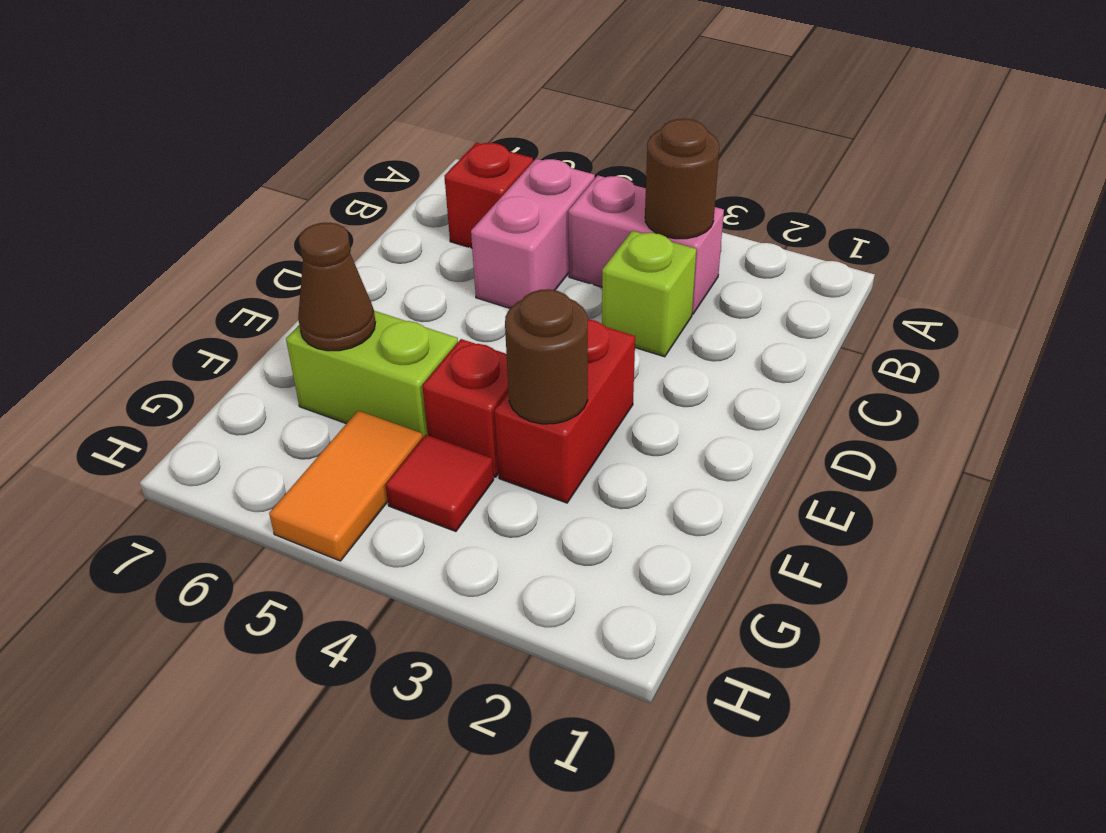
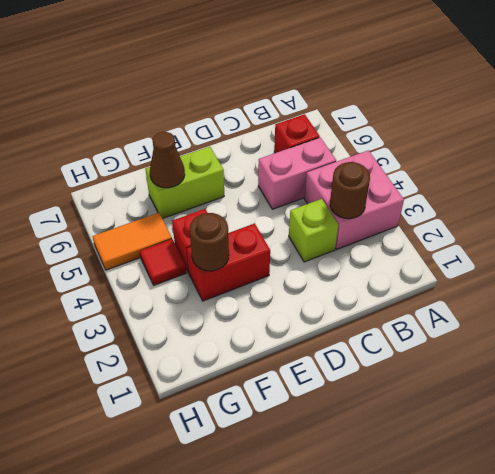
pink brick B3:B4 level 1 -> pink brick A3:B4 level 1
lime brick F5:F6 level 1 -> lime brick E6:F6 level 1

